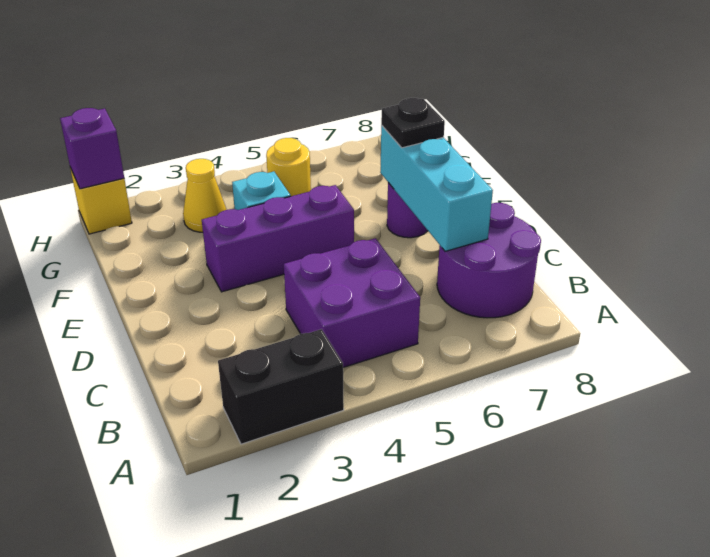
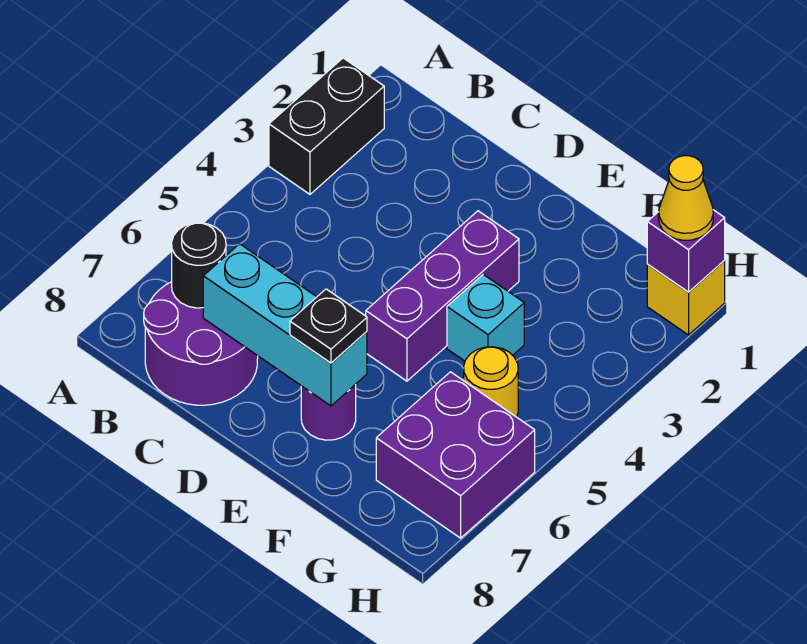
purple brick B4:C5 level 1 -> purple brick G6:H7 level 1
none -> black round brick B7 level 2
yellow cone G3 level 1 -> yellow cone H1 level 3

